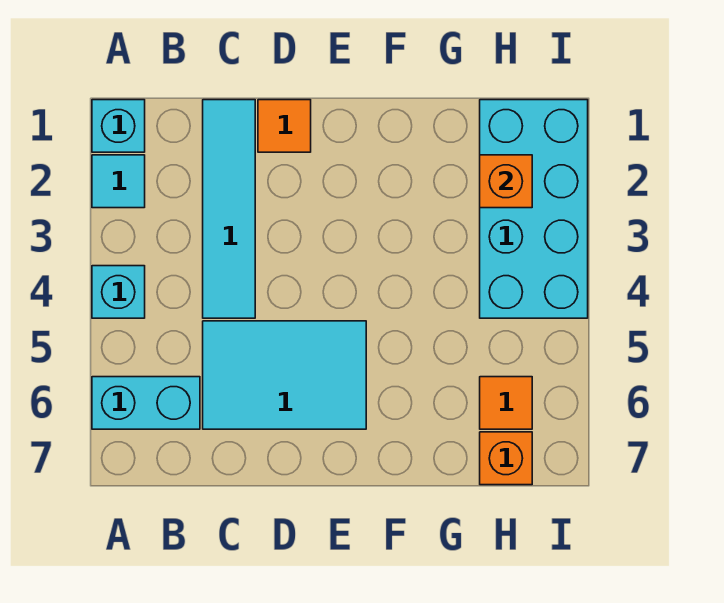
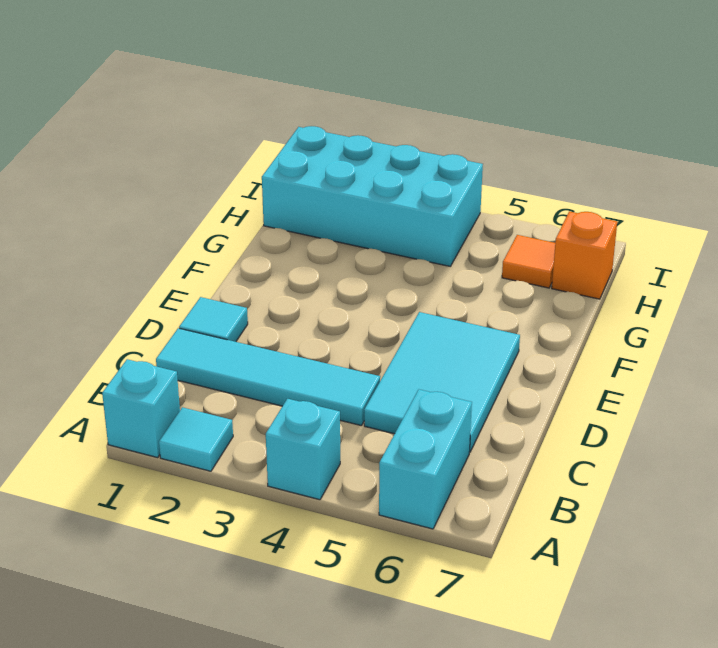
orange tile D1 level 1 -> cyan tile D1 level 1
orange brick H2 level 2 -> none

